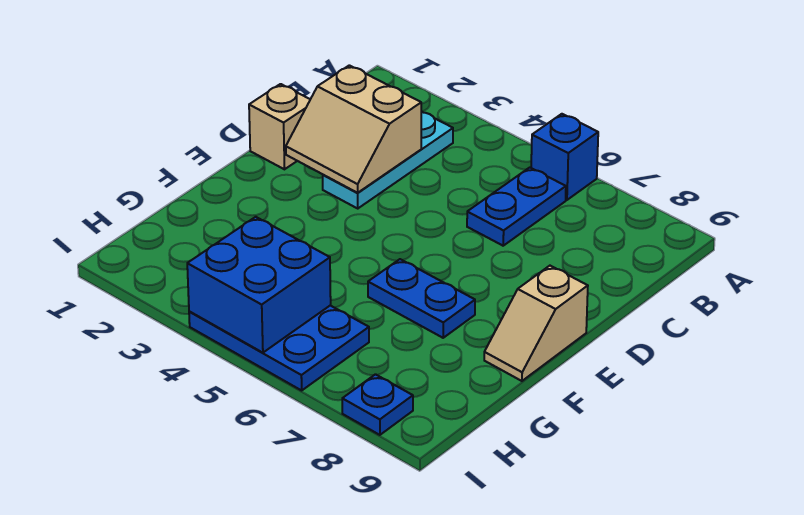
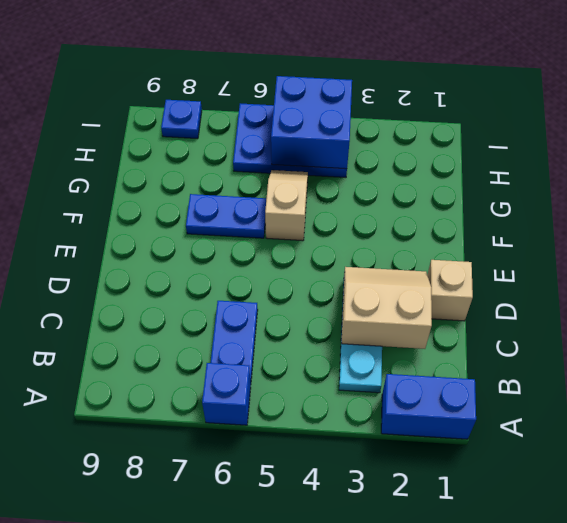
none -> blue brick A1:A2 level 1
tan slope E9:F9 level 1 top E -> tan slope F5:G5 level 1 top F

